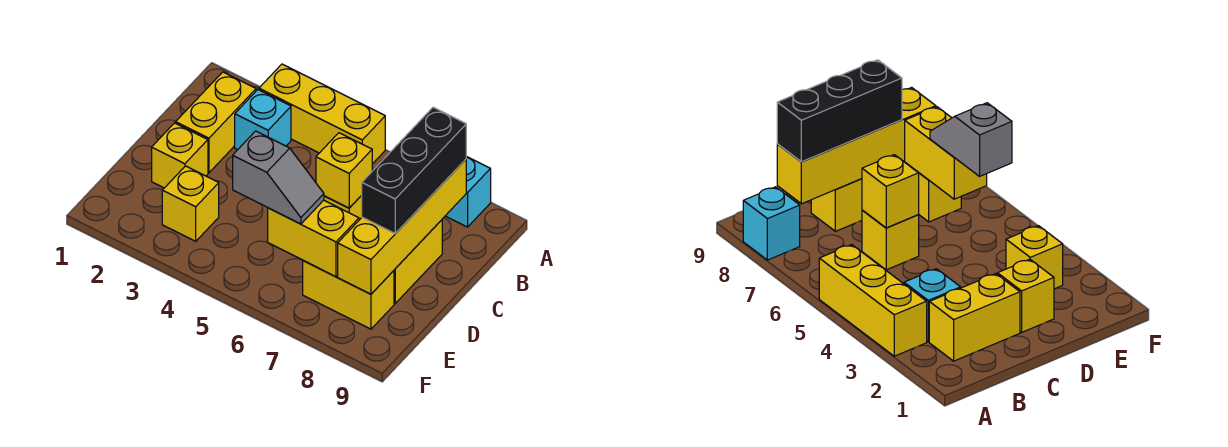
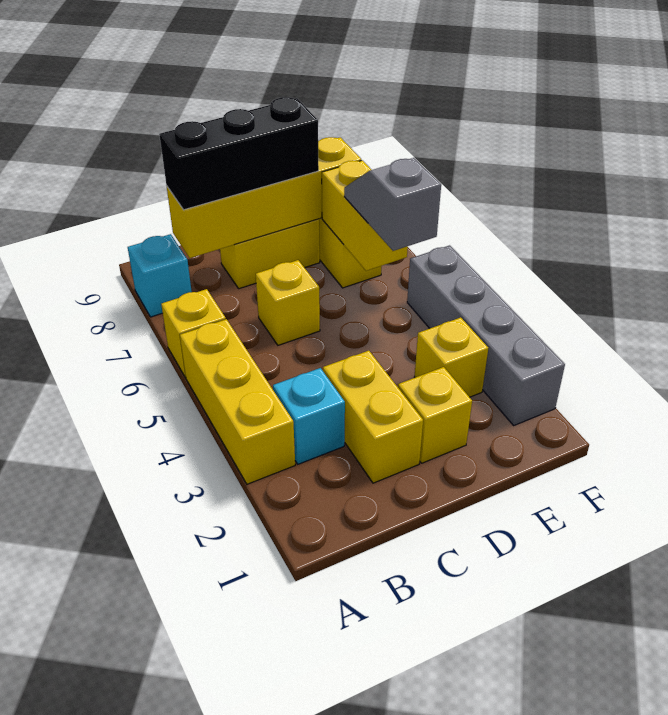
yellow brick B2:C2 level 1 -> yellow brick C2:C3 level 1
yellow brick C6 level 2 -> yellow brick A6 level 1
none -> grey brick F2:F5 level 1

